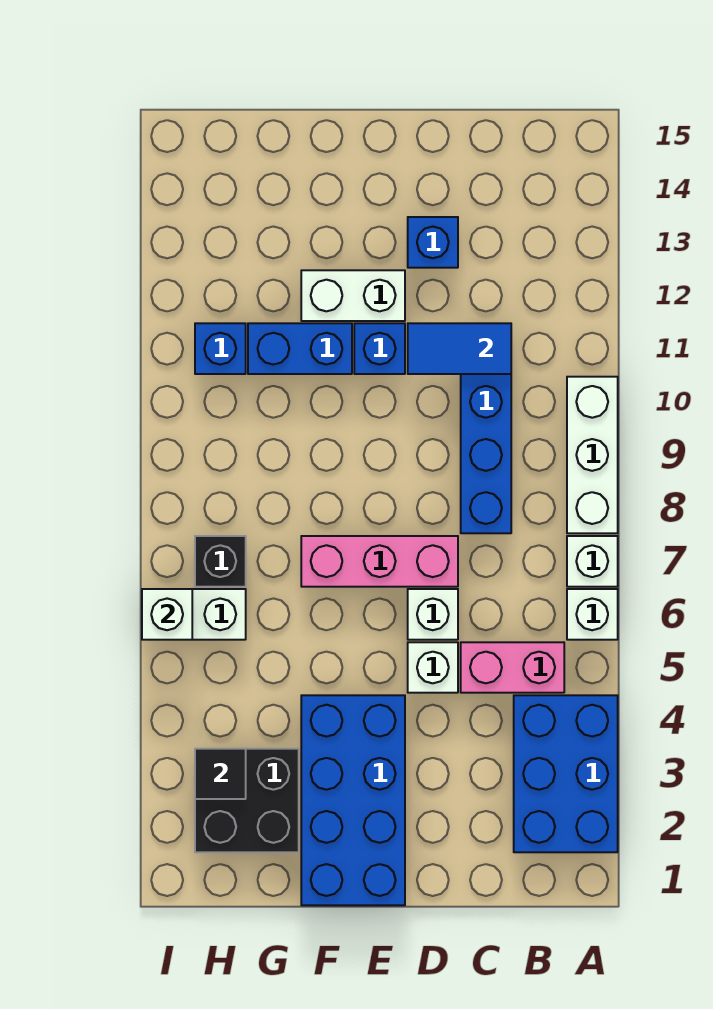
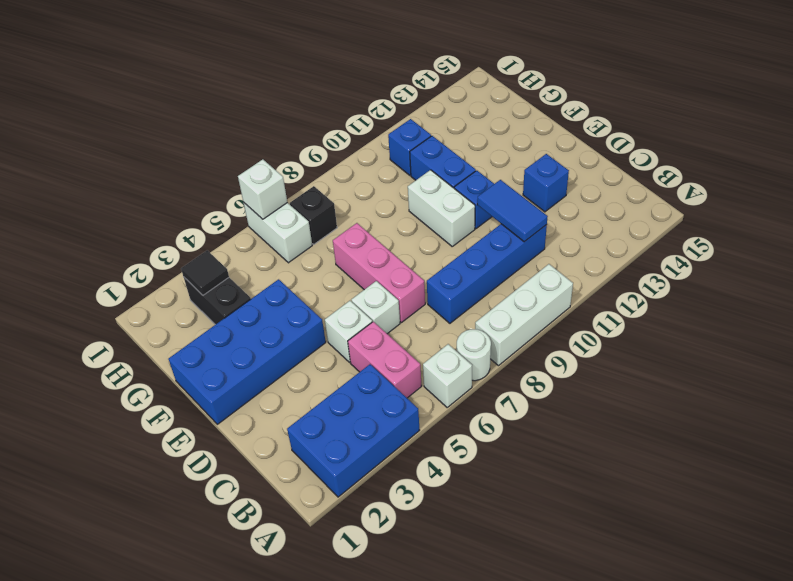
white brick A7 level 1 -> white round brick A7 level 1
white brick E12:F12 level 1 -> white brick E10:F10 level 1
black brick G2:H3 level 1 -> black brick G3:H3 level 1

